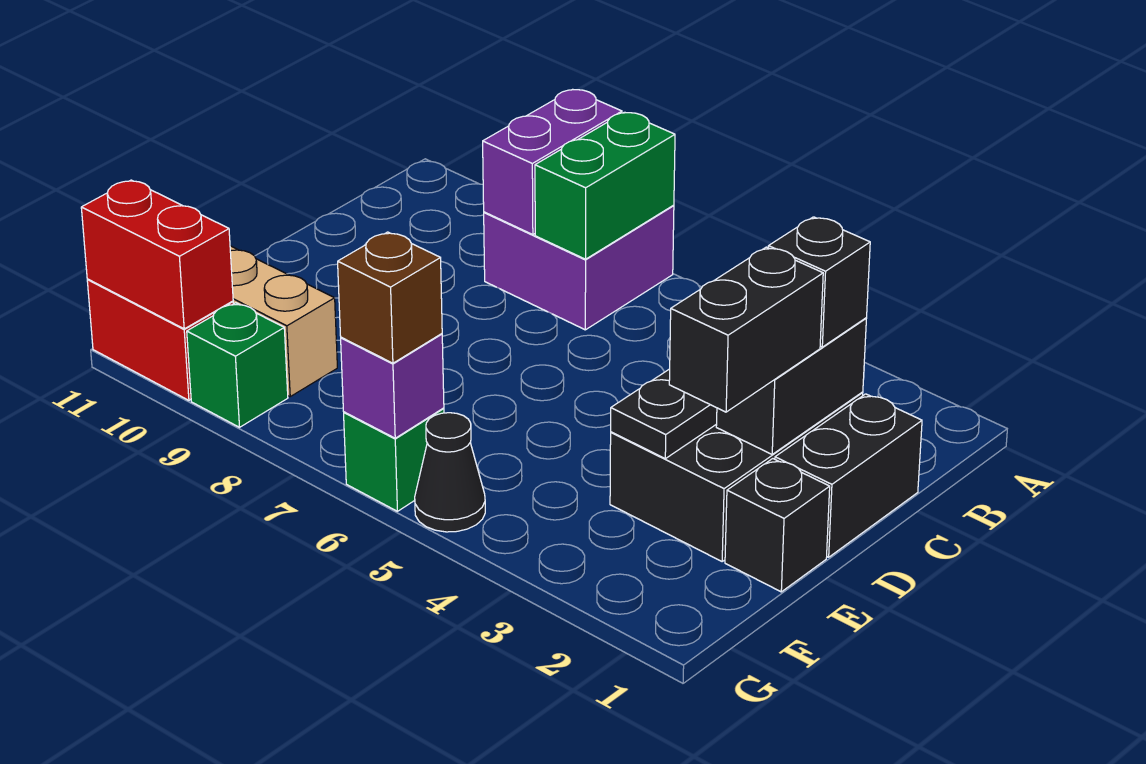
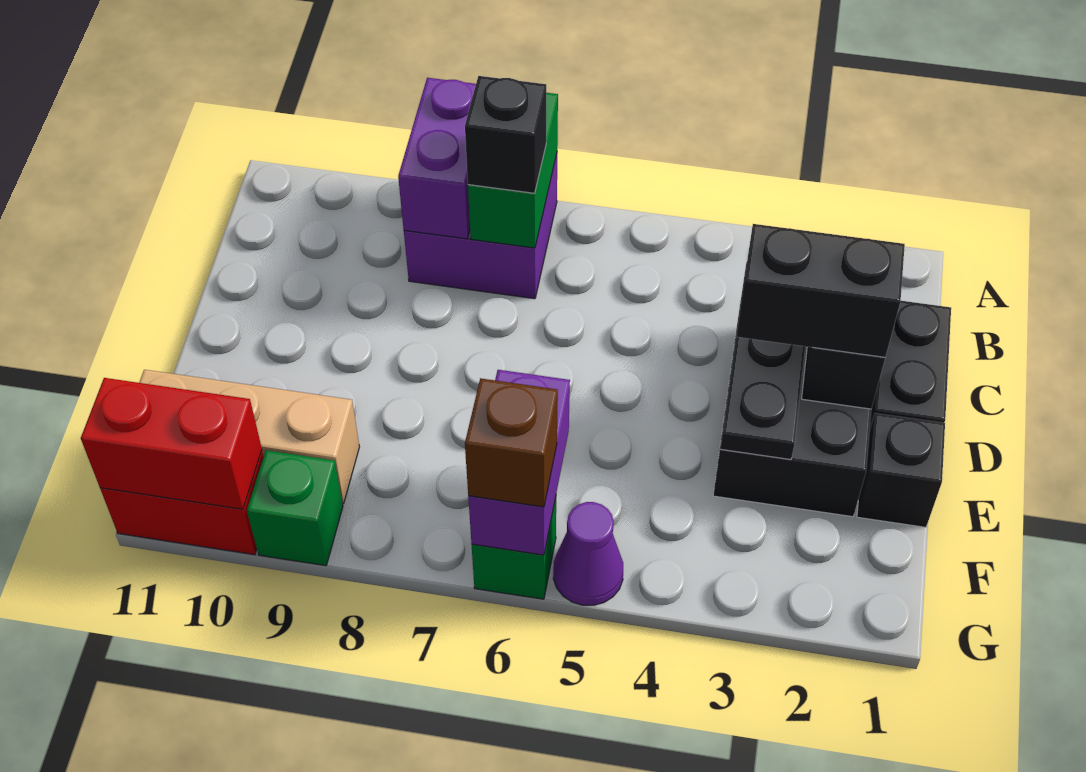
black brick C2 level 3 -> black brick B7 level 3
black brick D2:E2 level 3 -> black brick D2:D3 level 3
black cone G5 level 1 -> purple cone G5 level 1
purple brick G6 level 2 -> purple brick F6:G6 level 2

